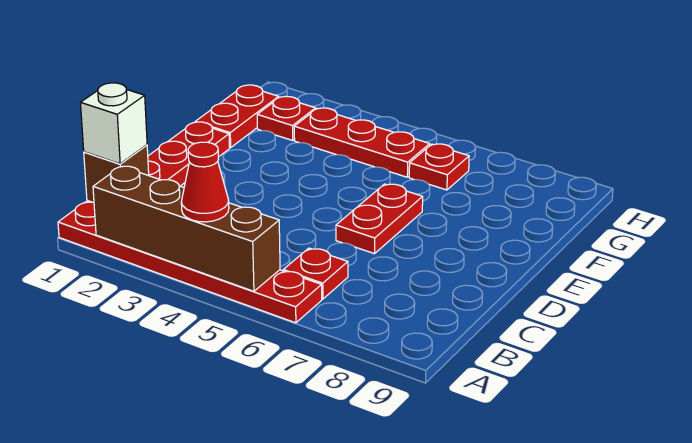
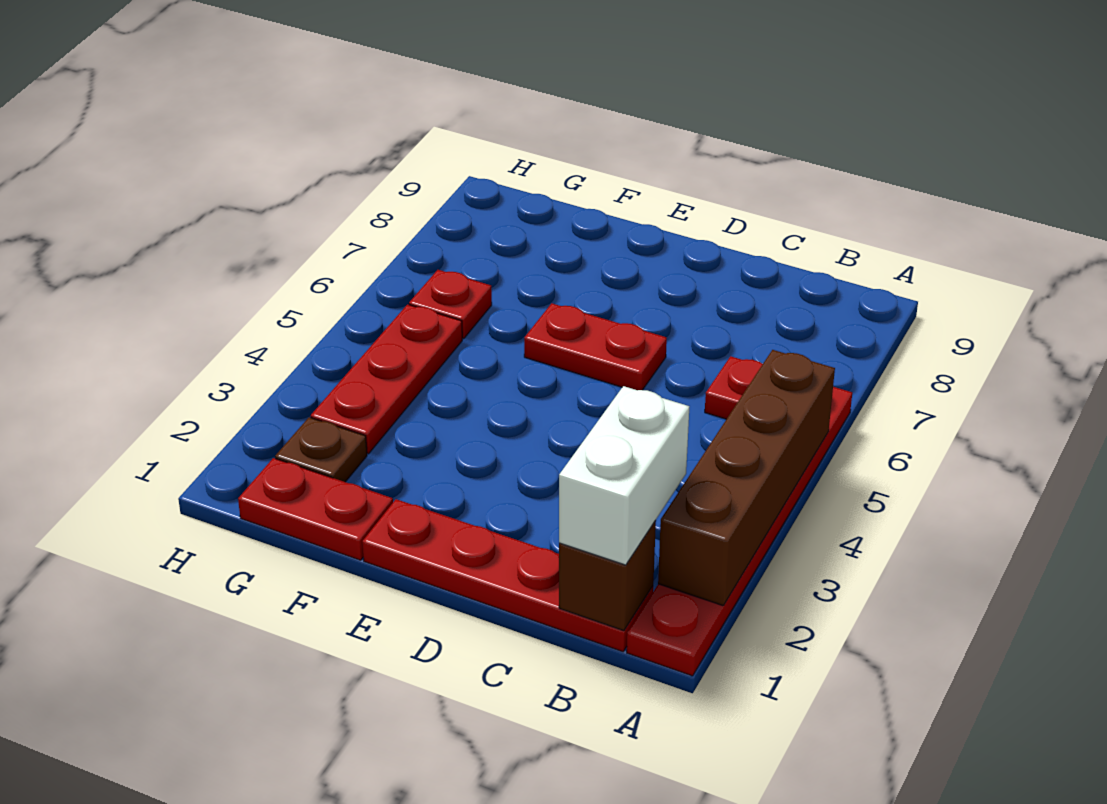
red cone A4 level 3 -> none
white brick B1 level 3 -> white brick B1:B2 level 3
red plate G2 level 1 -> brown plate G2 level 1

